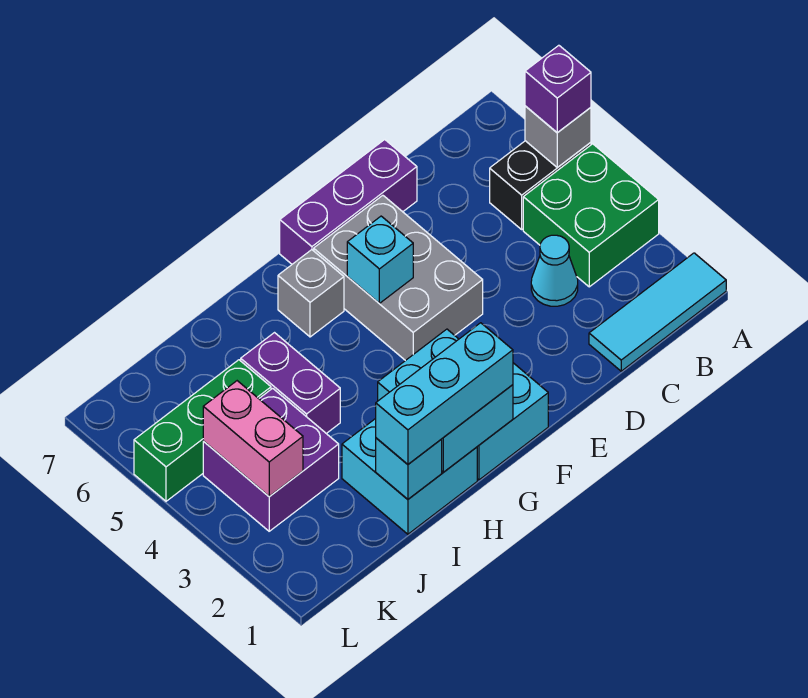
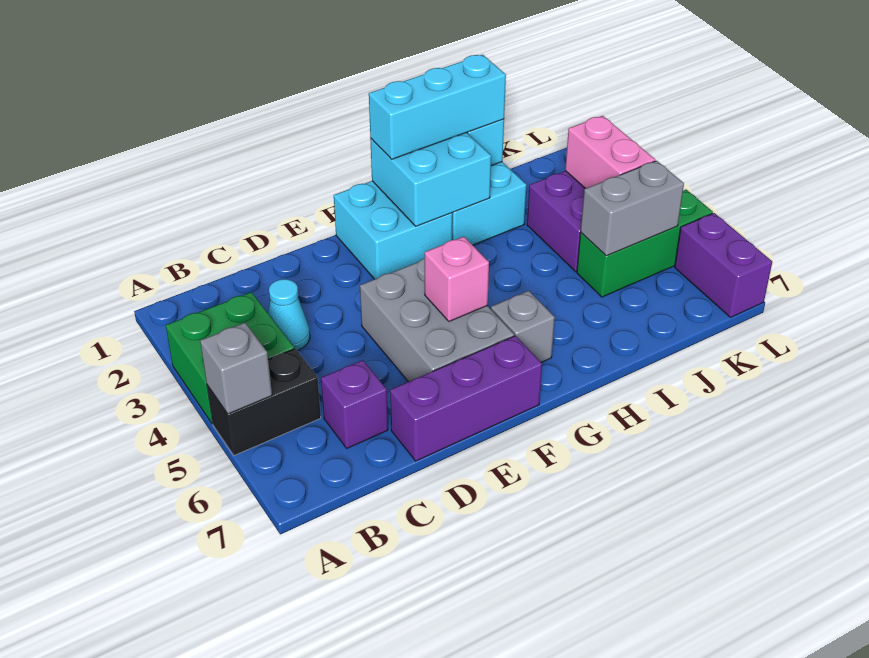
cyan tile A1:C1 level 1 -> none
purple brick A5 level 3 -> purple brick C6 level 1
cyan brick F5 level 2 -> pink brick F5 level 2
purple brick I4:I5 level 1 -> purple brick L6:L7 level 1
none -> grey brick J5:K5 level 2

